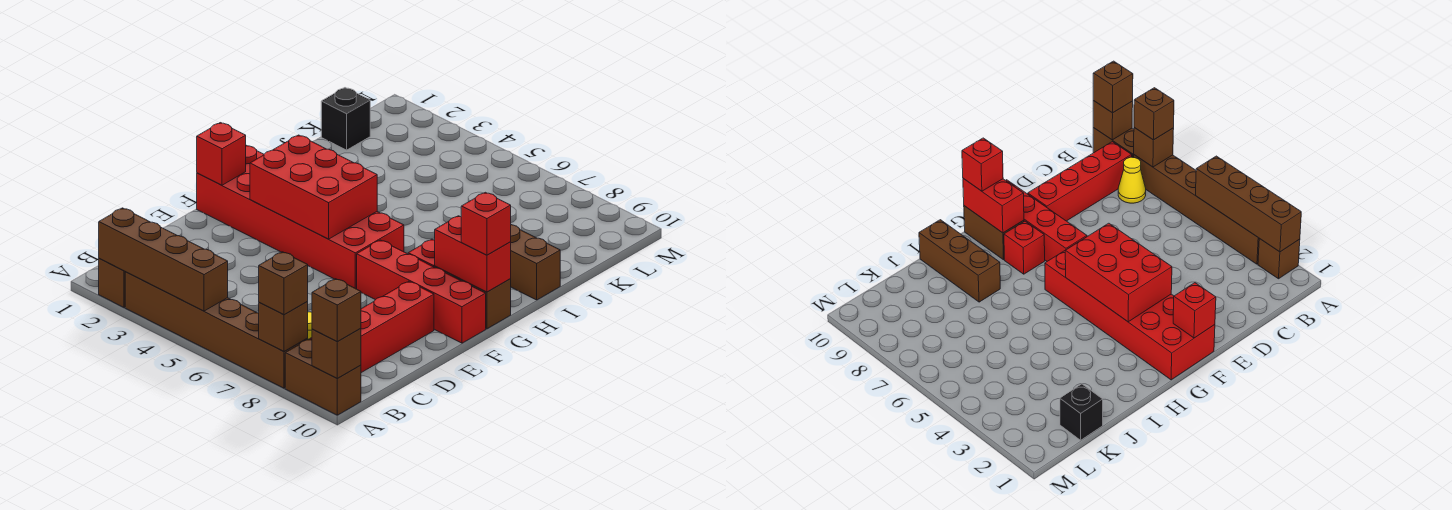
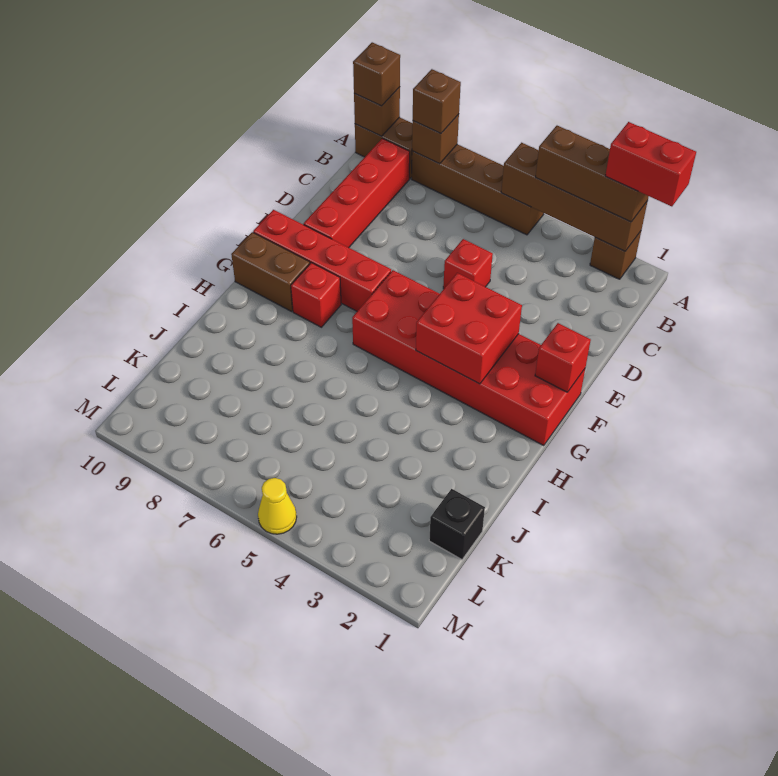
brown brick A3:A8 level 1 -> brown brick A5:A8 level 1
yellow cone B8 level 1 -> yellow cone M5 level 1
red brick F3:G5 level 2 -> red brick F3:G4 level 2
red brick G9:G10 level 2 -> red brick A1:A2 level 4
red brick G10 level 3 -> red brick D5 level 1
brown brick I8:I10 level 1 -> brown brick A2:A4 level 3

